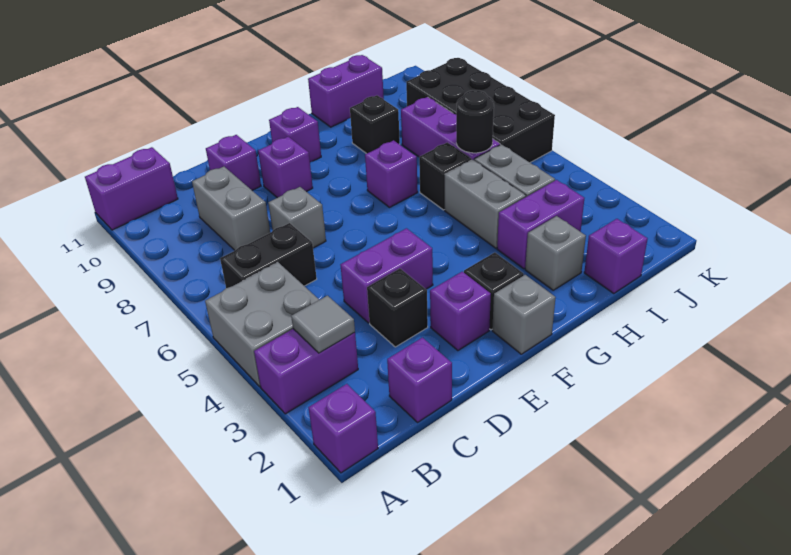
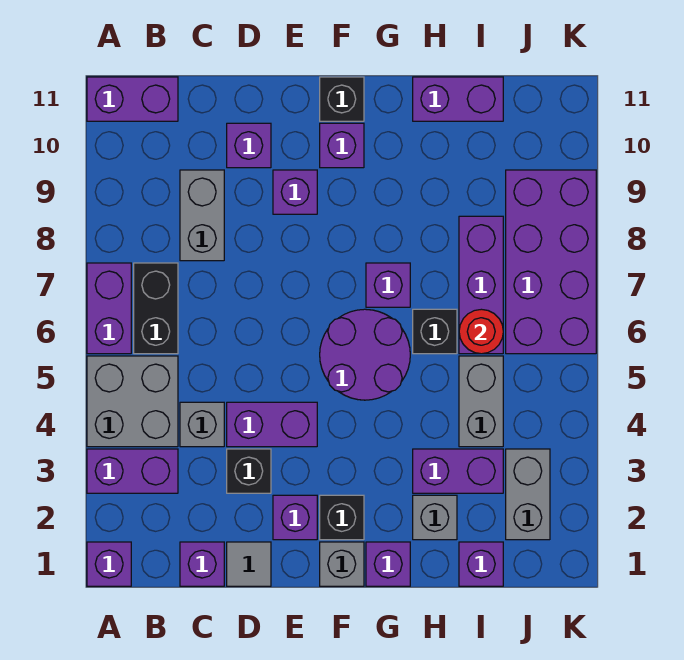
none -> purple brick A6:A7 level 1
grey tile B3 level 2 -> grey tile D1 level 1
black brick B6:C6 level 1 -> black brick B6:B7 level 1
grey brick D7 level 1 -> grey brick C4 level 1
none -> purple round brick F5:G6 level 1
none -> purple brick G1 level 1
grey brick H4:H5 level 1 -> grey brick J2:J3 level 1
black brick H9 level 1 -> black brick F11 level 1
black round brick I6 level 2 -> red round brick I6 level 2
black brick J6:K9 level 1 -> purple brick J6:K9 level 1

